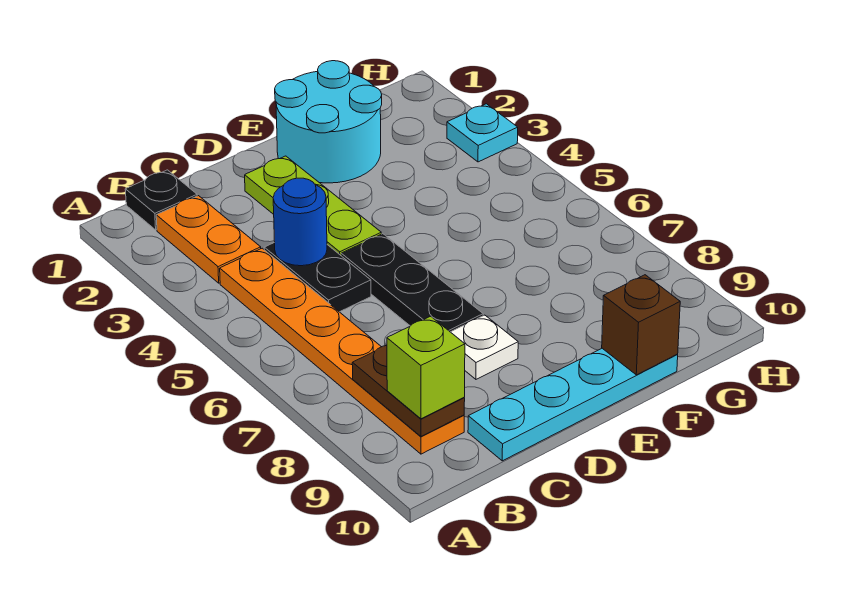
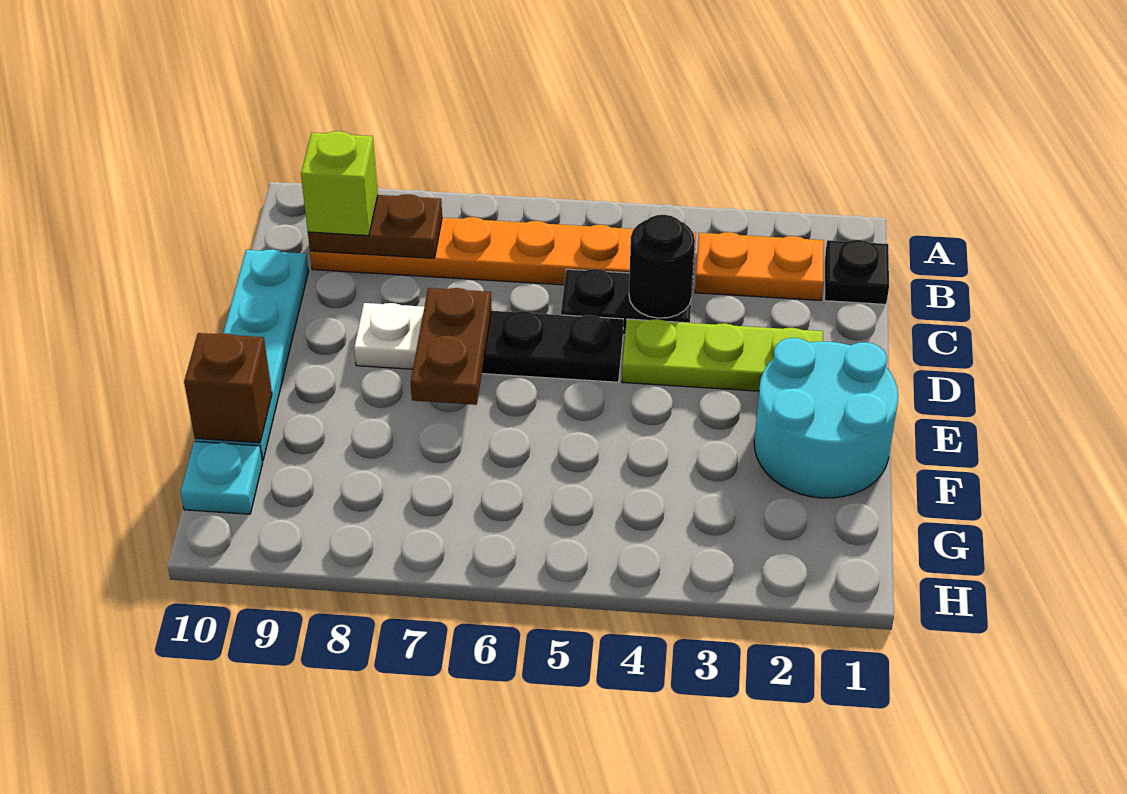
blue round brick C4 level 2 -> black round brick C4 level 2
none -> brown plate D7:E7 level 2
cyan plate H3 level 1 -> cyan plate G10 level 1

